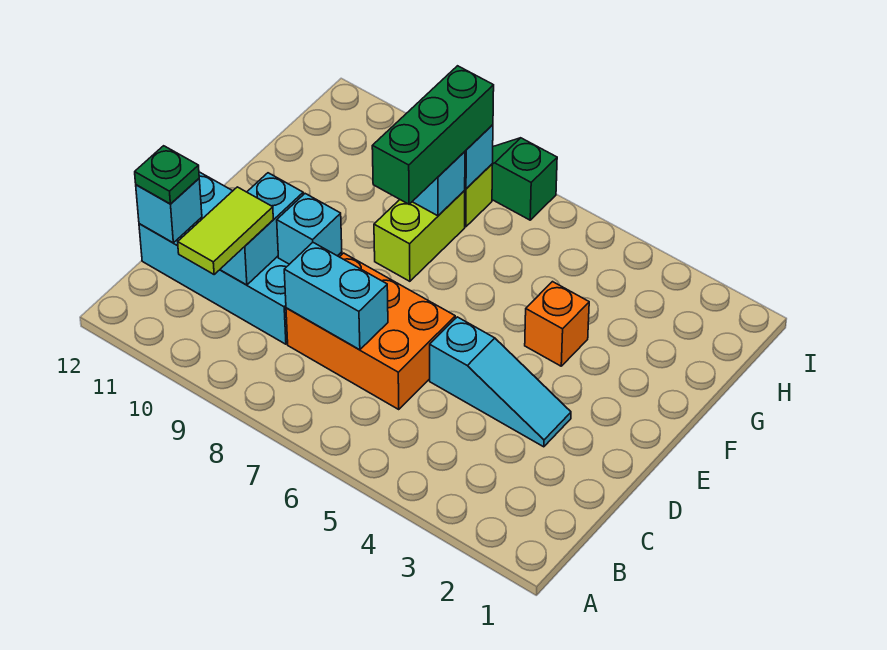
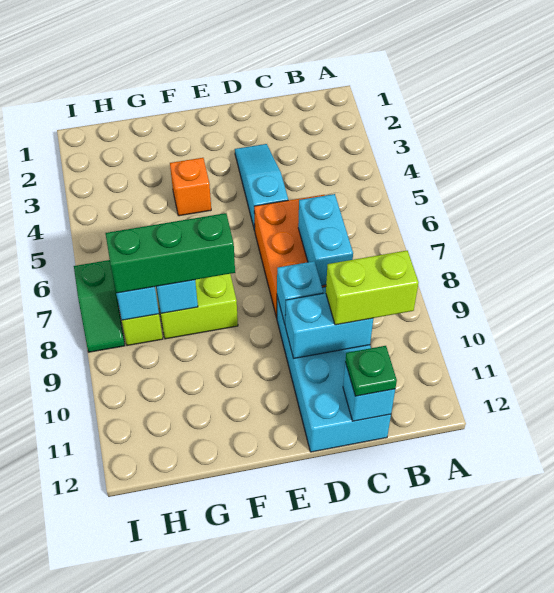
lime tile B10:C10 level 3 -> lime brick B10:C10 level 3

